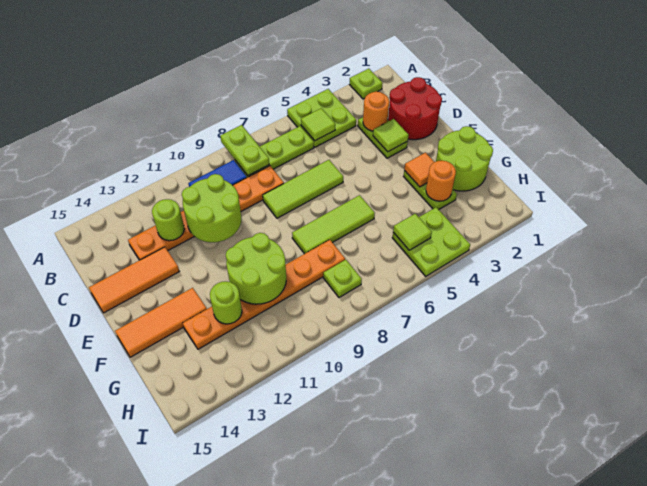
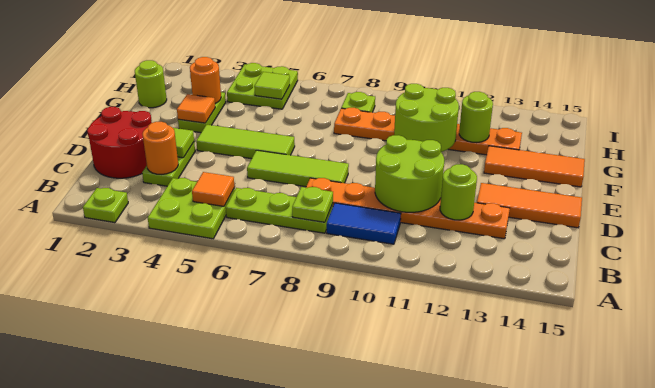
lime plate A8:B8 level 2 -> lime plate B8 level 2
lime tile B5 level 2 -> orange tile B5 level 2
lime round brick F1:G2 level 1 -> lime round brick G1 level 1
lime tile F6:F8 level 1 -> lime tile E4:E6 level 1

